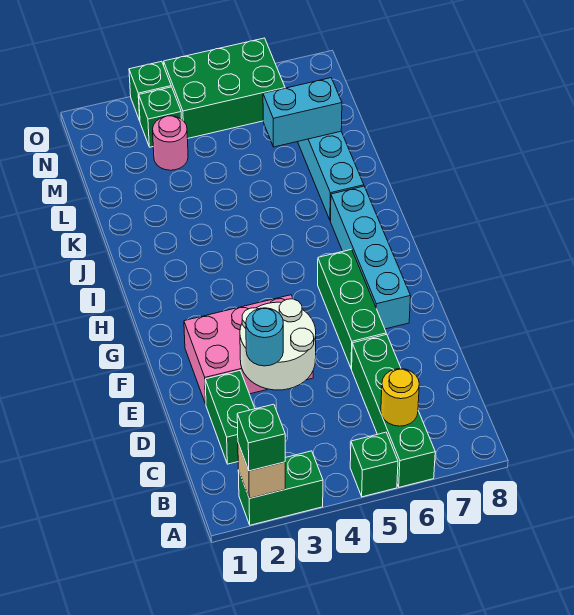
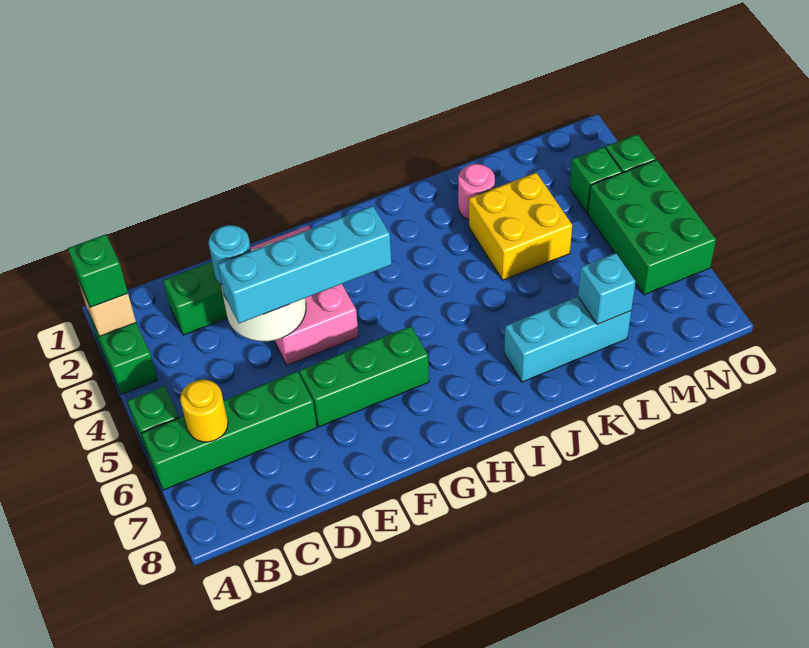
cyan brick F7:I7 level 1 -> cyan brick D4:G4 level 3
none -> yellow brick K3:L4 level 1
cyan brick L6:L7 level 2 -> cyan brick L7 level 2
pink round brick M3 level 1 -> pink round brick K2 level 1

